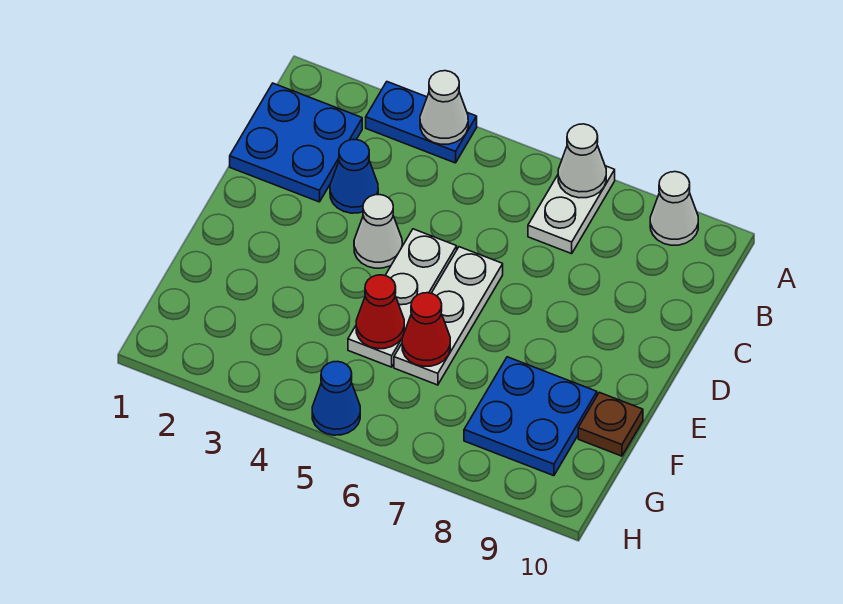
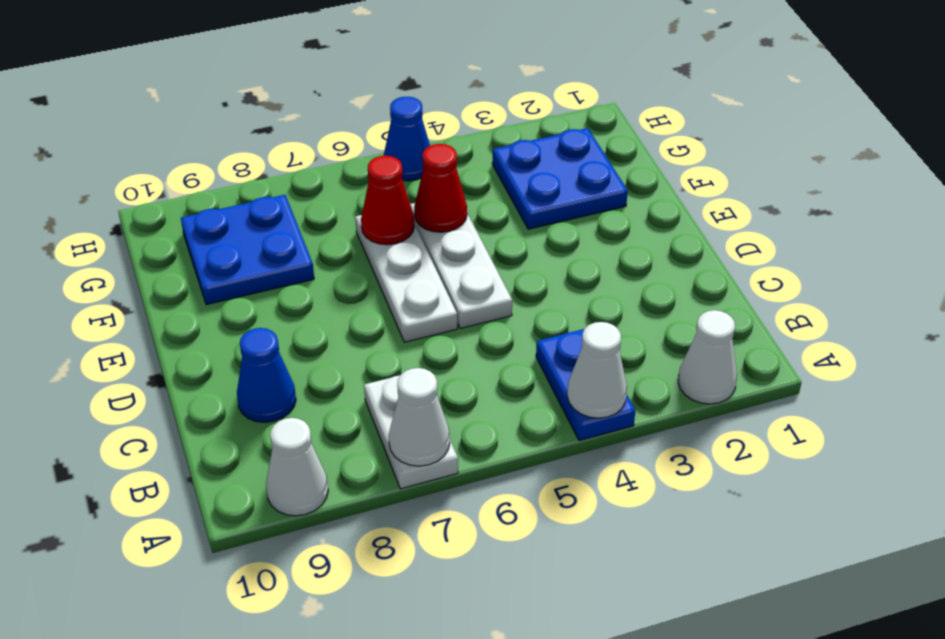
blue plate A3:A4 level 1 -> blue plate A4:B4 level 1
blue plate B1:C2 level 1 -> blue plate F2:G3 level 1
blue cone C3 level 1 -> blue cone C9 level 1
white cone D4 level 1 -> white cone A2 level 1
brown plate F10 level 1 -> none

